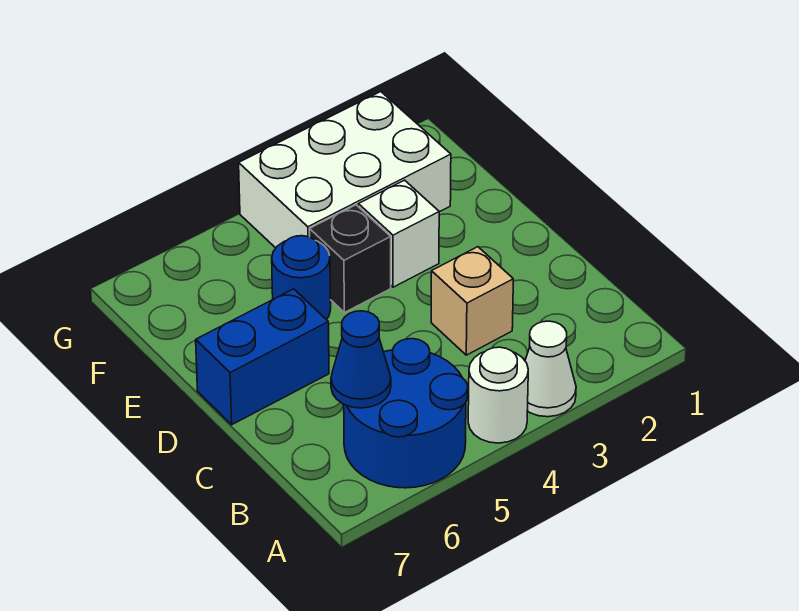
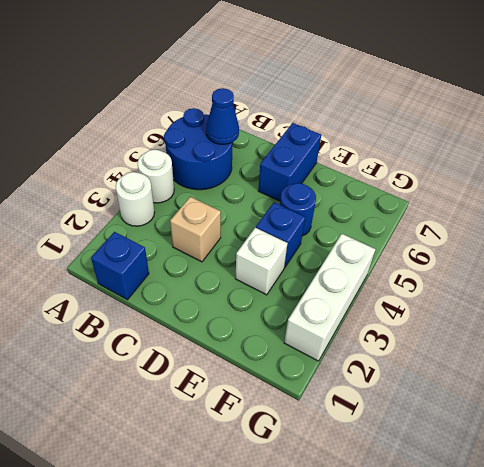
white cone A3 level 1 -> white round brick A3 level 1
none -> blue brick B1 level 1
black brick E4 level 1 -> blue brick E4 level 1
white brick F2:G4 level 1 -> white brick G2:G4 level 1

